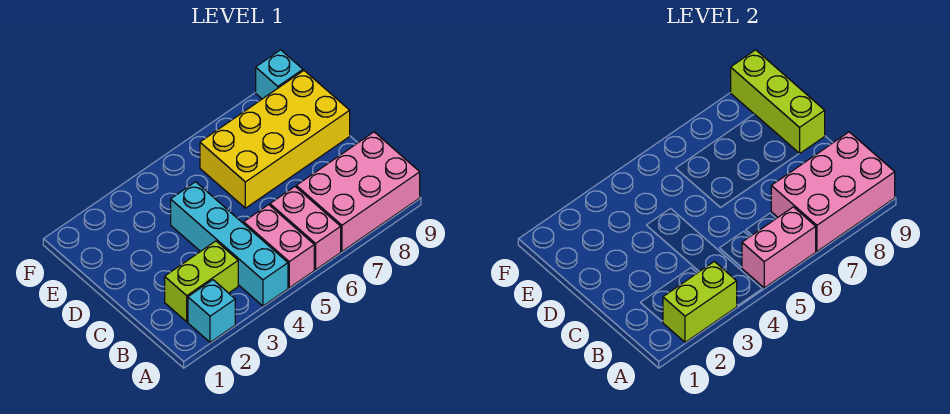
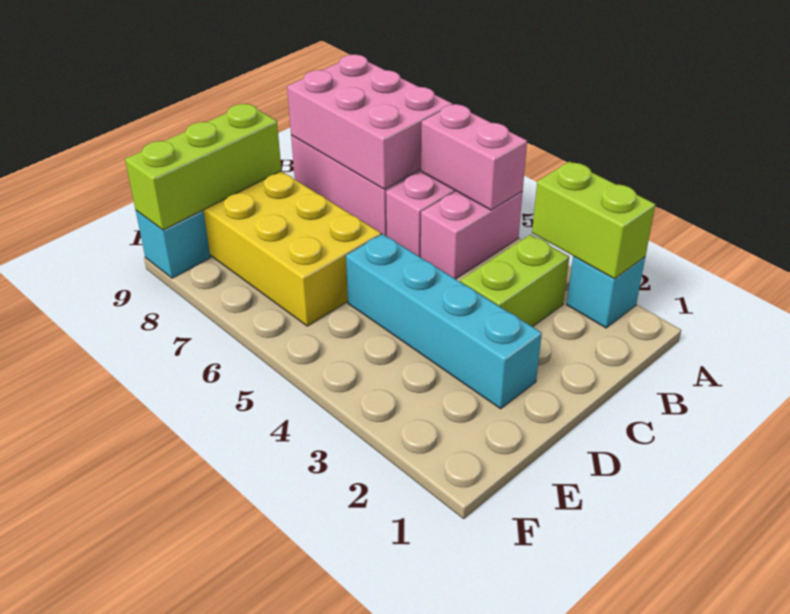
cyan brick A4:D4 level 1 -> cyan brick D2:D5 level 1
lime brick B2:B3 level 1 -> lime brick B3:C3 level 1

